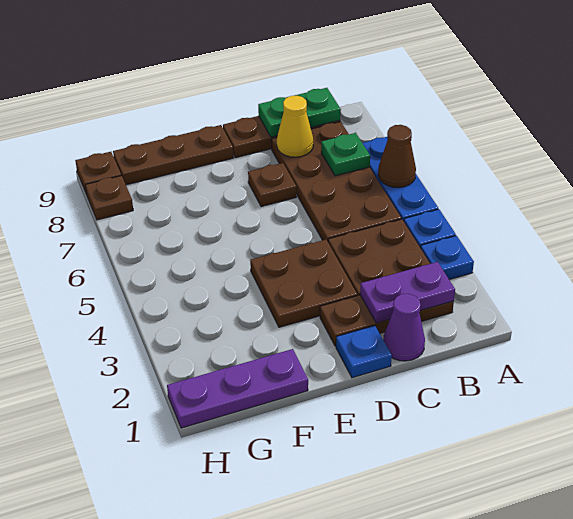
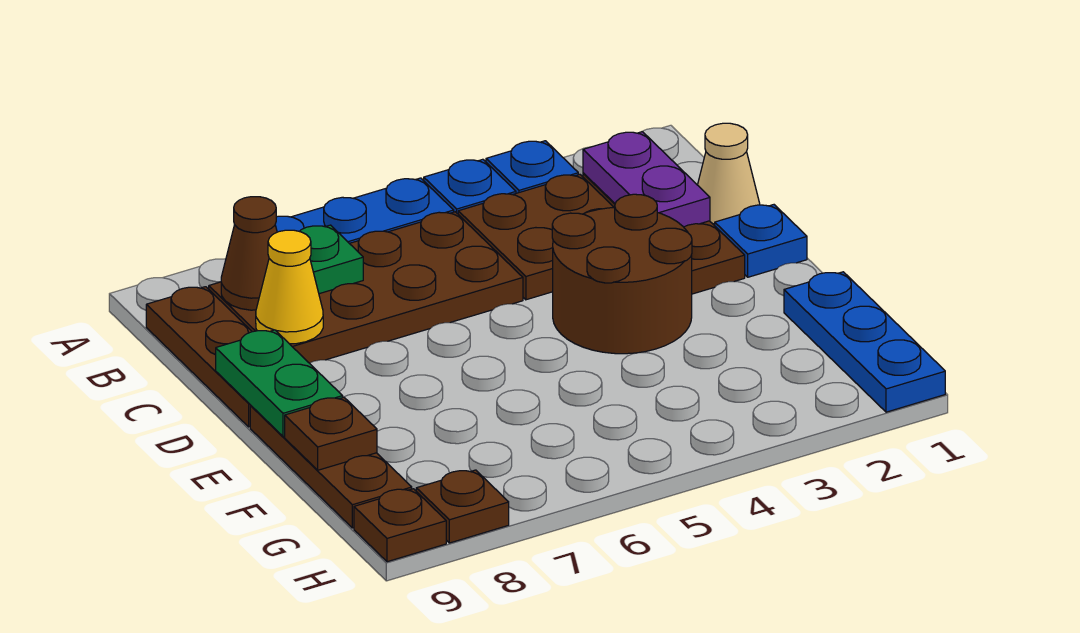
brown cone A6 level 2 -> brown cone B8 level 2
green plate B9:C9 level 2 -> green plate D9:E9 level 2
purple cone C1 level 1 -> tan cone C1 level 1
brown plate D3:E4 level 1 -> brown round brick D3:E4 level 1
brown plate D7 level 1 -> brown plate F9 level 2
purple plate F1:H1 level 1 -> blue plate F1:H1 level 1

